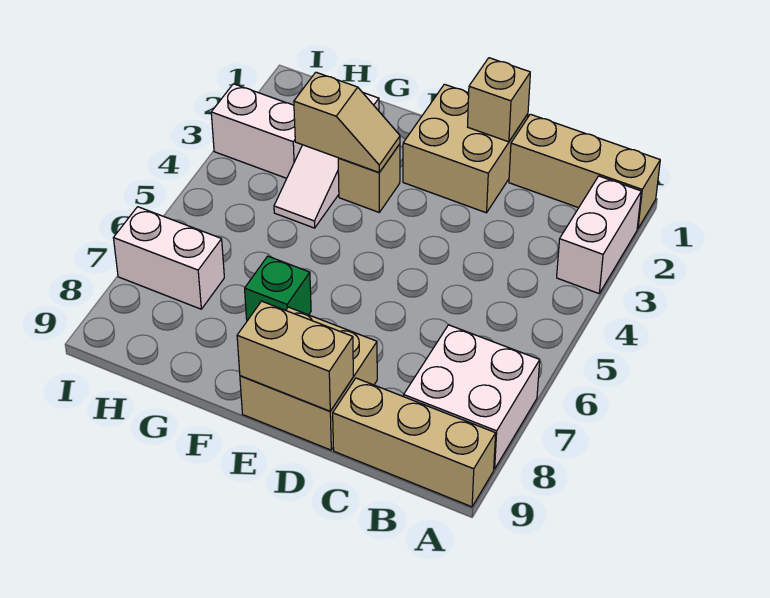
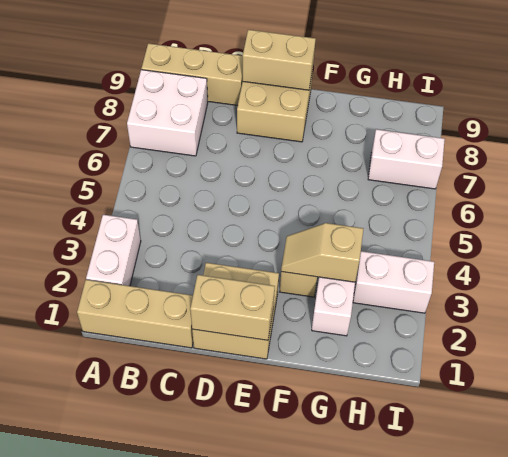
tan brick D1 level 2 -> tan brick D1:E1 level 2
green brick F7 level 1 -> none

